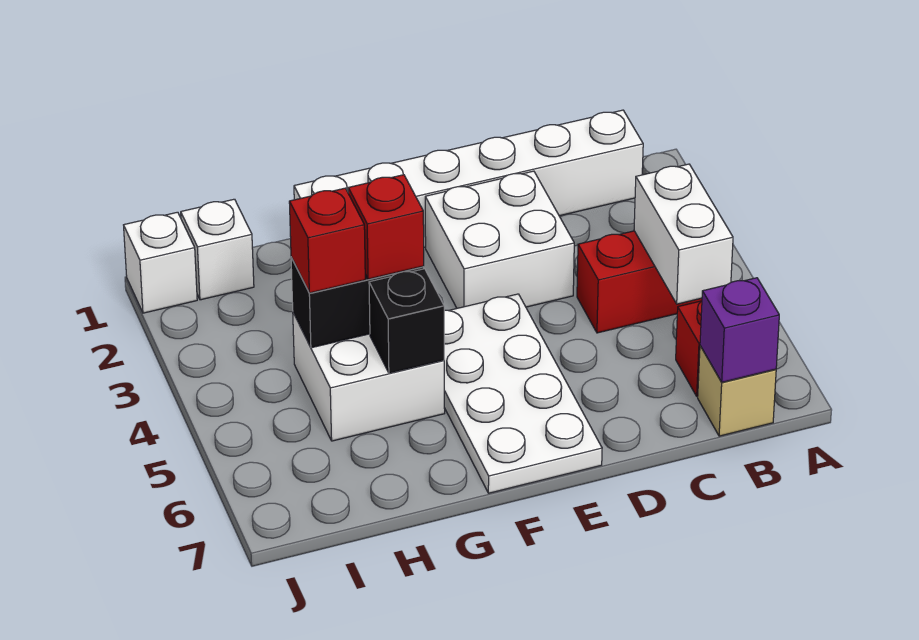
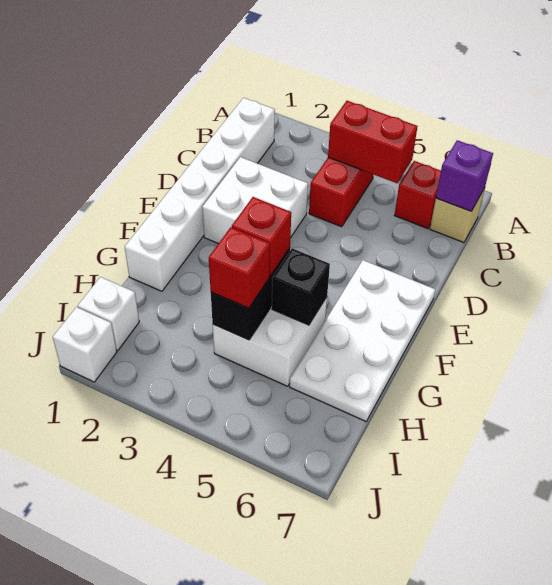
white brick B4:B5 level 2 -> red brick B4:B5 level 2
white plate E4:F7 level 1 -> white plate E6:H7 level 1

